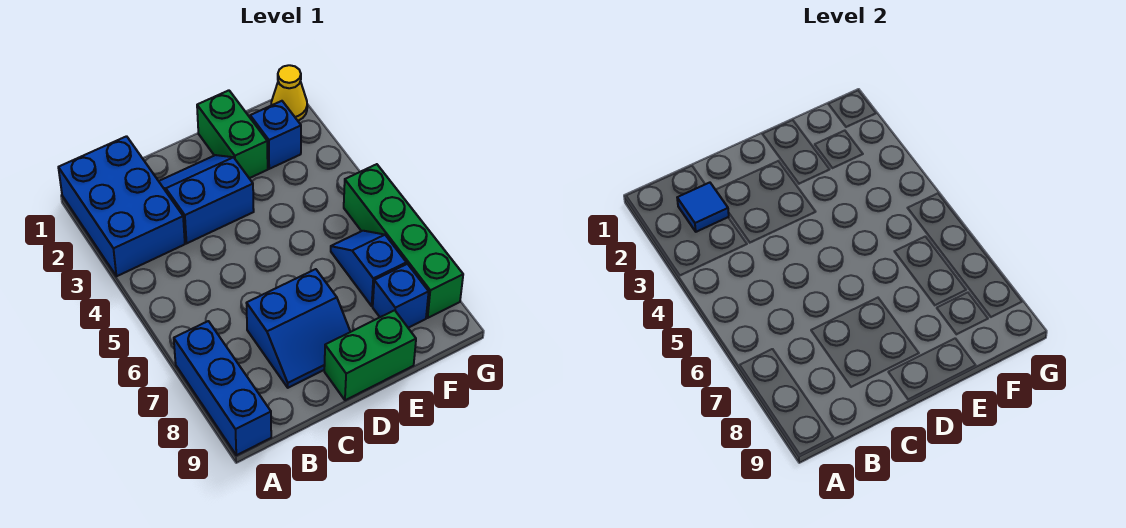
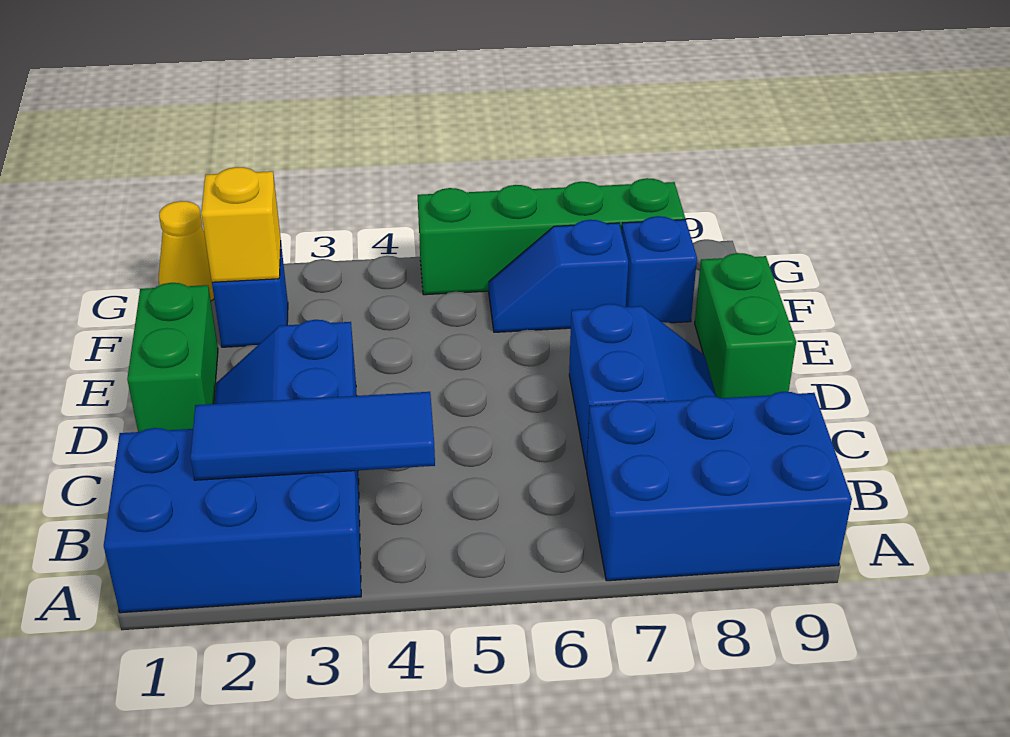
blue brick A7:A9 level 1 -> blue brick A7:B9 level 1
blue tile B2 level 2 -> blue tile B2:B4 level 2
green brick E1:E2 level 1 -> green brick D1:E1 level 1
none -> yellow brick F2 level 2

